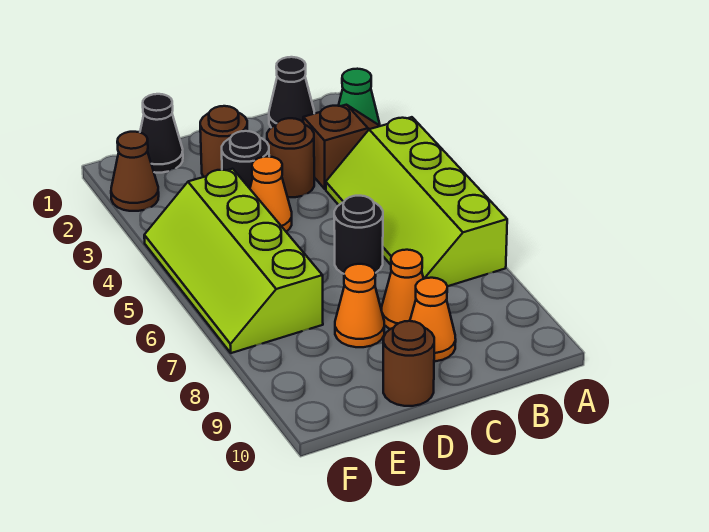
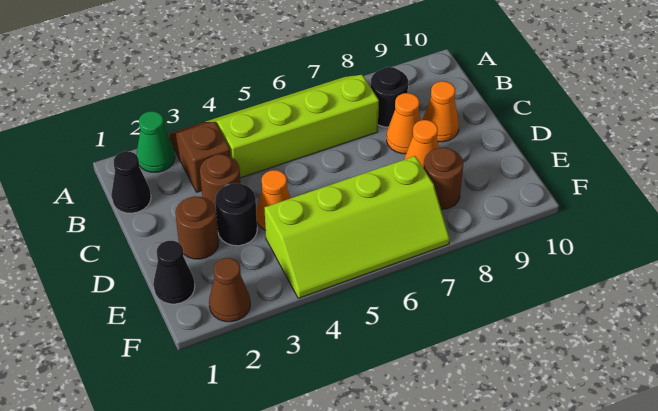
lime slope A4:B7 level 1 top A -> lime slope A4:B7 level 1 top B
black round brick C6 level 1 -> black round brick B8 level 1
brown round brick D10 level 1 -> brown round brick E8 level 1

